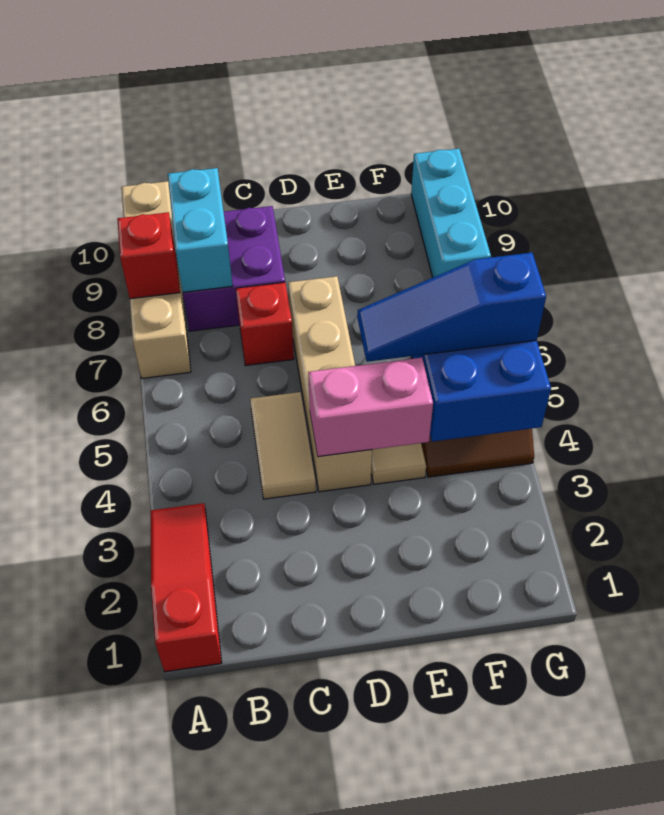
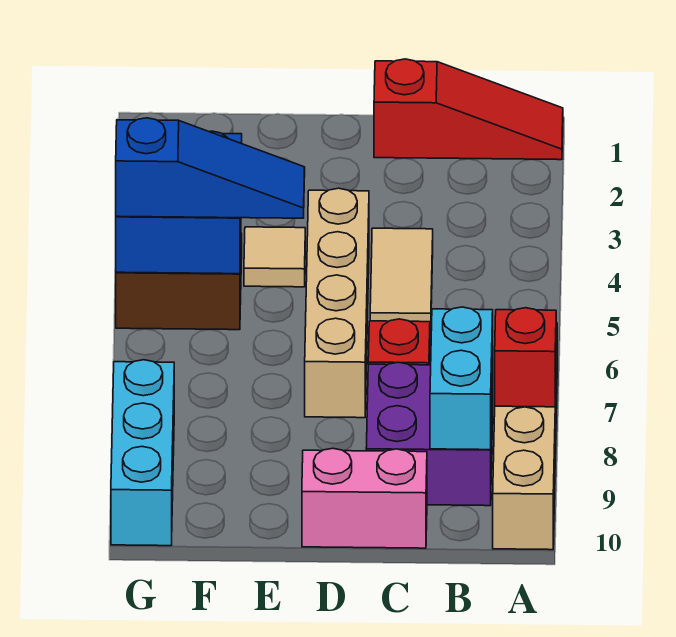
red slope A1:A3 level 1 top 1 -> red slope A1:C1 level 1 top C
pink brick D4:E4 level 2 -> pink brick C10:D10 level 1

